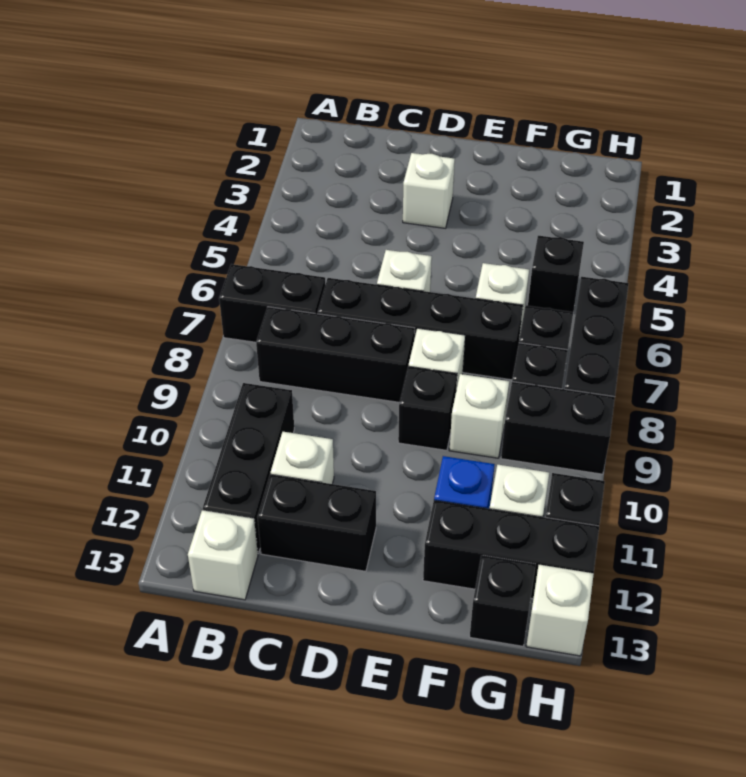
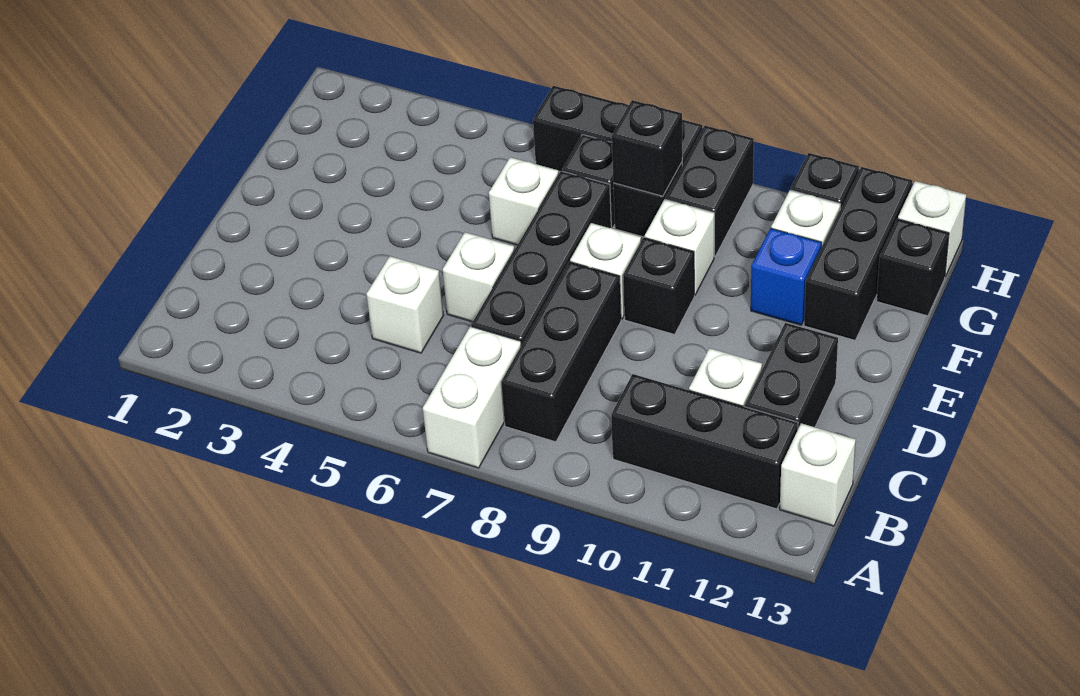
black brick A7:B7 level 1 -> white brick A7:B7 level 1
white brick D3 level 1 -> white brick C5 level 1
black brick G5 level 1 -> black brick G8 level 2

